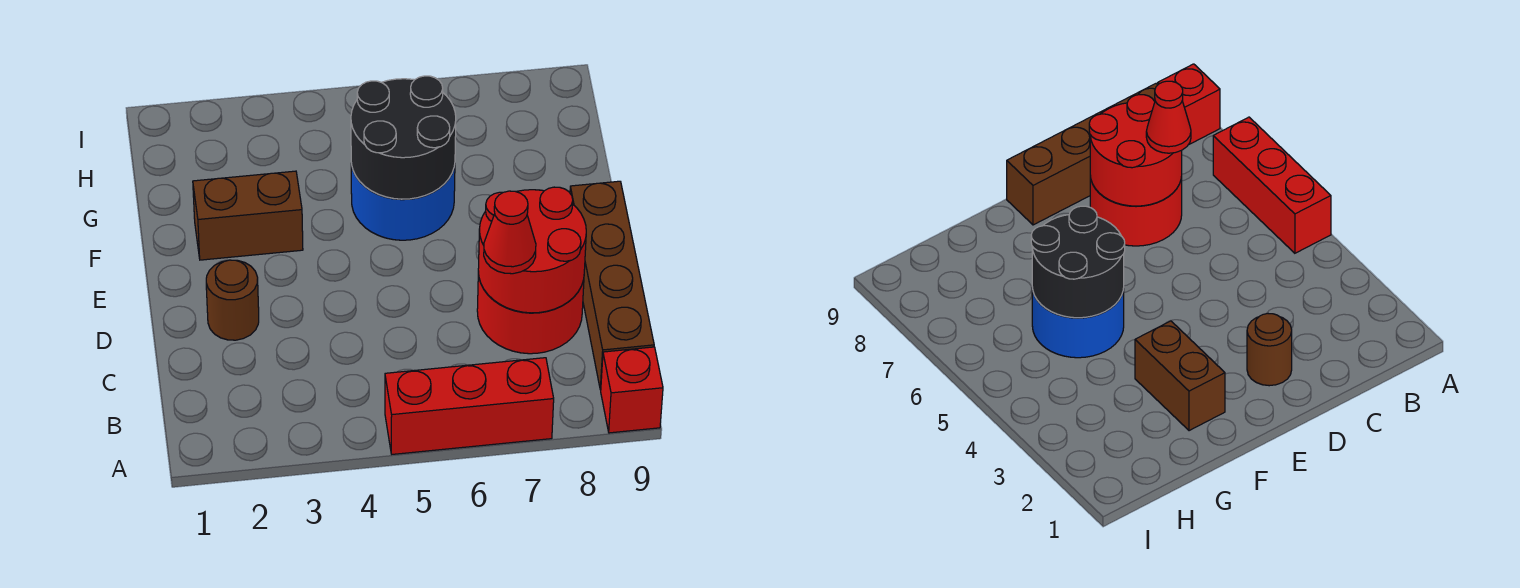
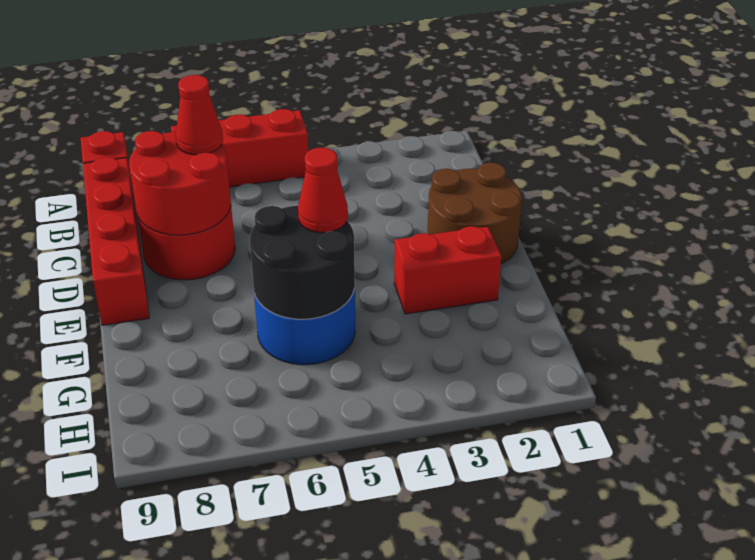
brown brick B9:E9 level 1 -> red brick B9:E9 level 1
brown round brick D2 level 1 -> brown round brick D1:E2 level 1
brown brick F2:F3 level 1 -> red brick F2:F3 level 1
none -> red cone F5 level 3

